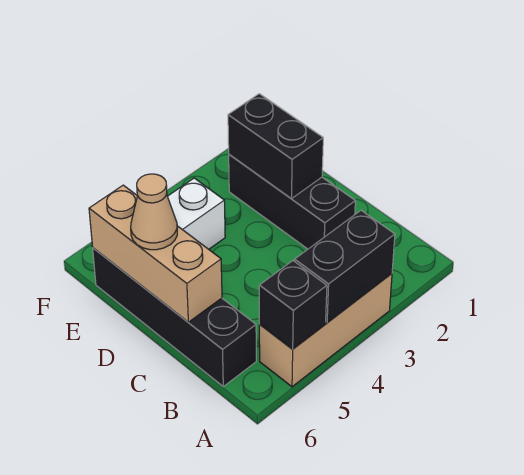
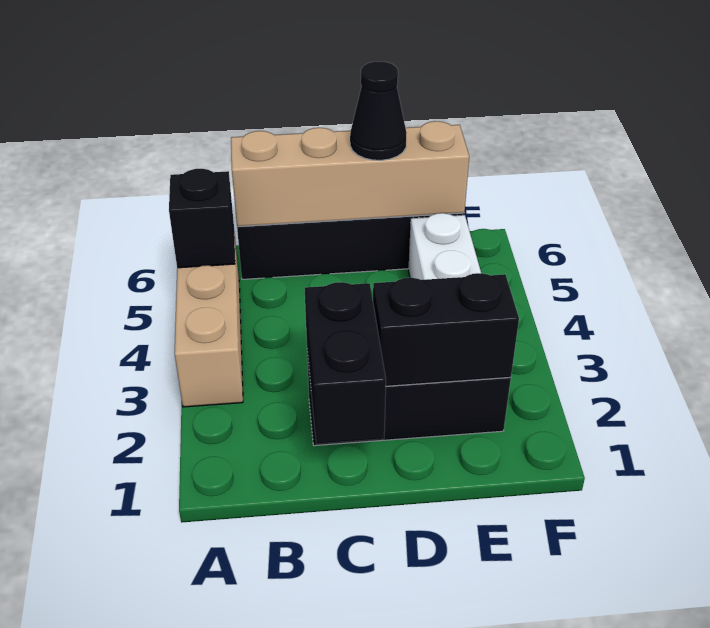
black brick A3:A4 level 2 -> black brick C1:C2 level 2
tan brick C6:E6 level 2 -> tan brick B6:E6 level 2
tan cone D6 level 3 -> black cone D6 level 3

